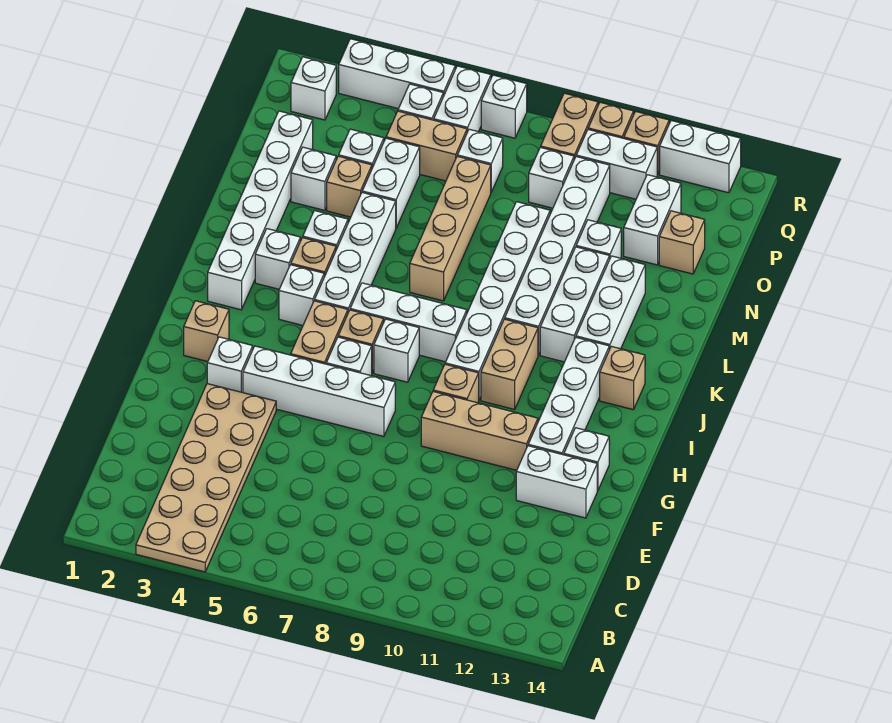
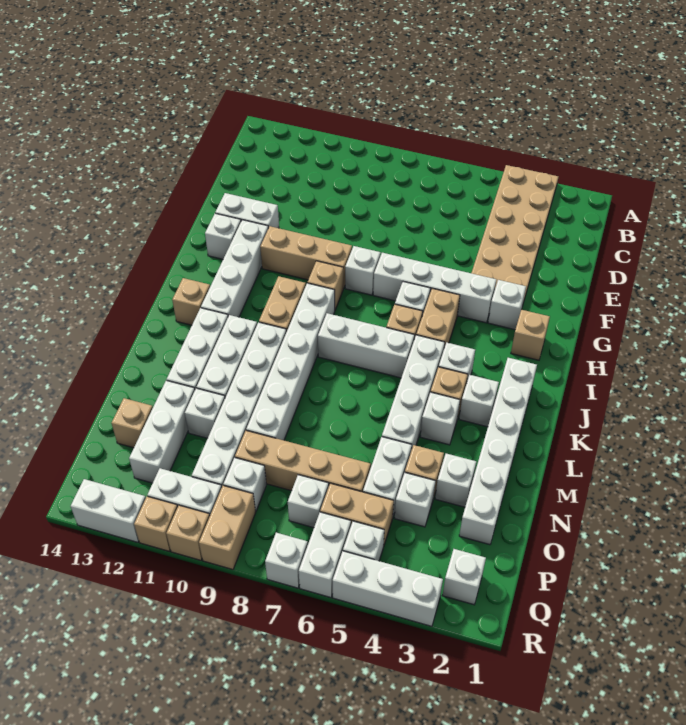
white brick I7 level 1 -> white brick G8 level 1
tan brick L7:O7 level 1 -> tan brick O6:O9 level 1
white brick O12:P12 level 1 -> white brick N12:P12 level 1

